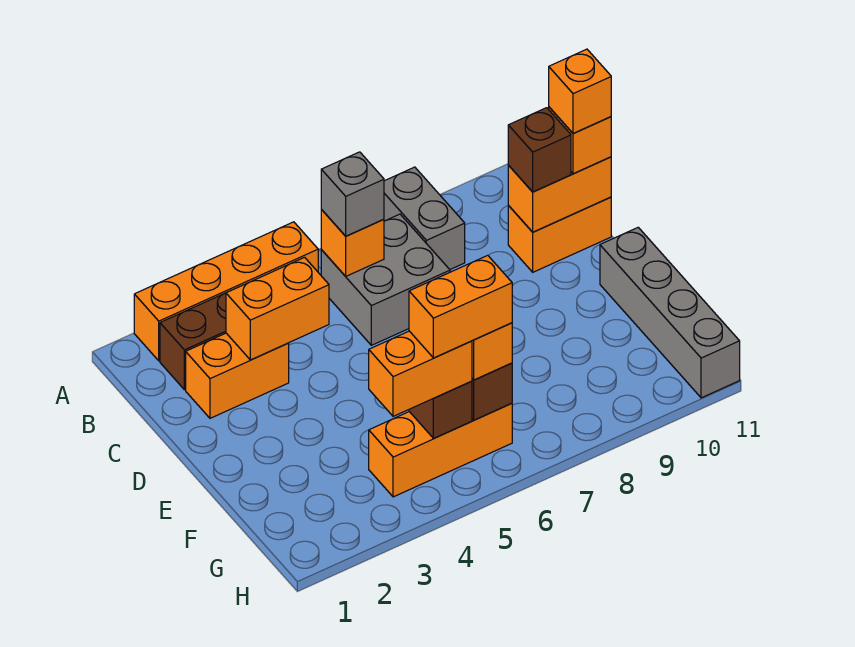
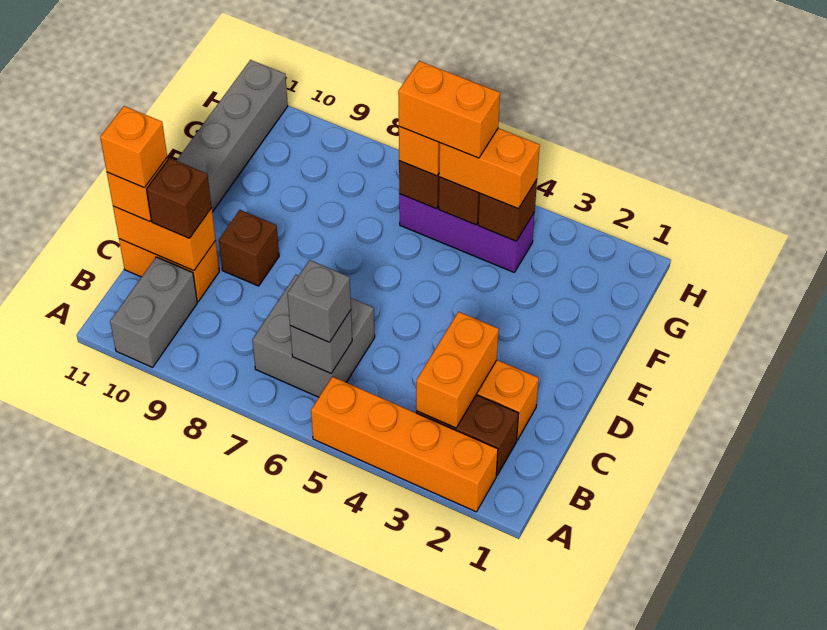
grey brick A8:B8 level 1 -> grey brick A10:B10 level 1
orange brick B6 level 2 -> grey brick B6 level 2
orange brick C3:C4 level 2 -> orange brick B3:C3 level 2
none -> brown brick D9 level 1
orange brick G4:G6 level 1 -> purple brick G4:G6 level 1
none -> brown brick G4 level 2

